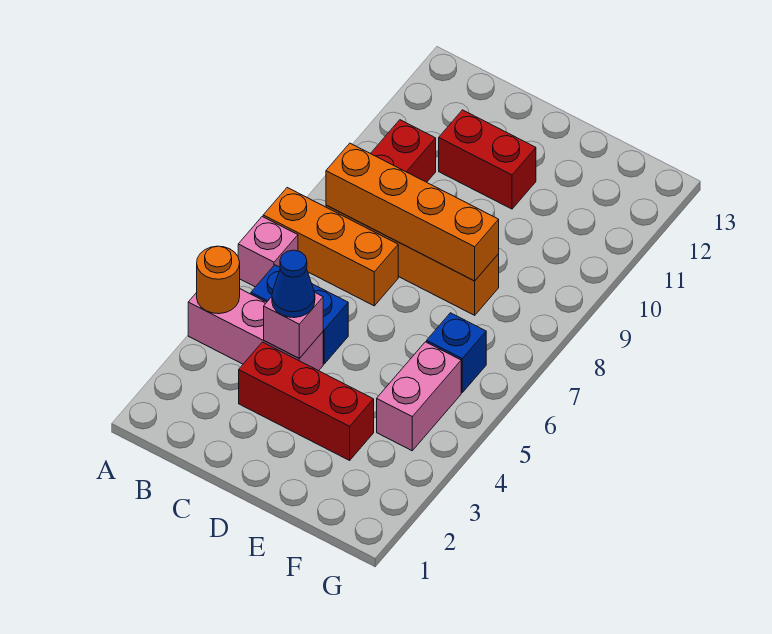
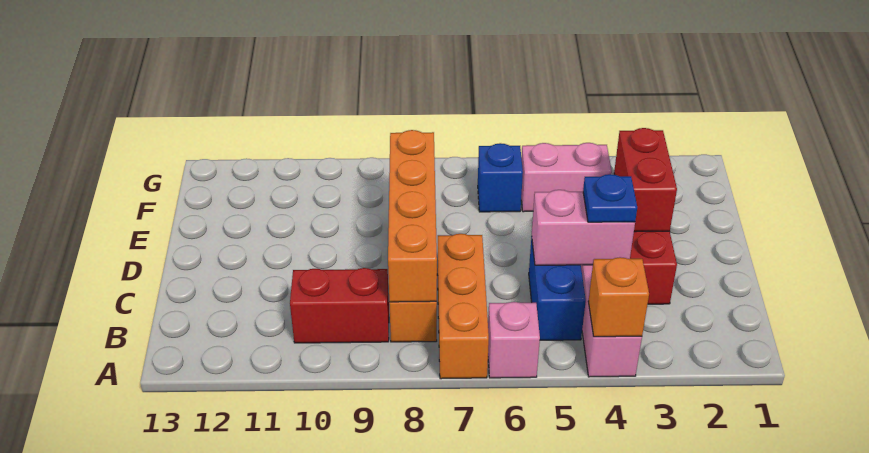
orange round brick A4 level 2 -> orange brick A4 level 2
pink brick C4 level 2 -> pink brick C4:C5 level 2
blue cone C4 level 3 -> blue plate C4 level 3
red brick C11:D11 level 1 -> red brick D3:E3 level 2

